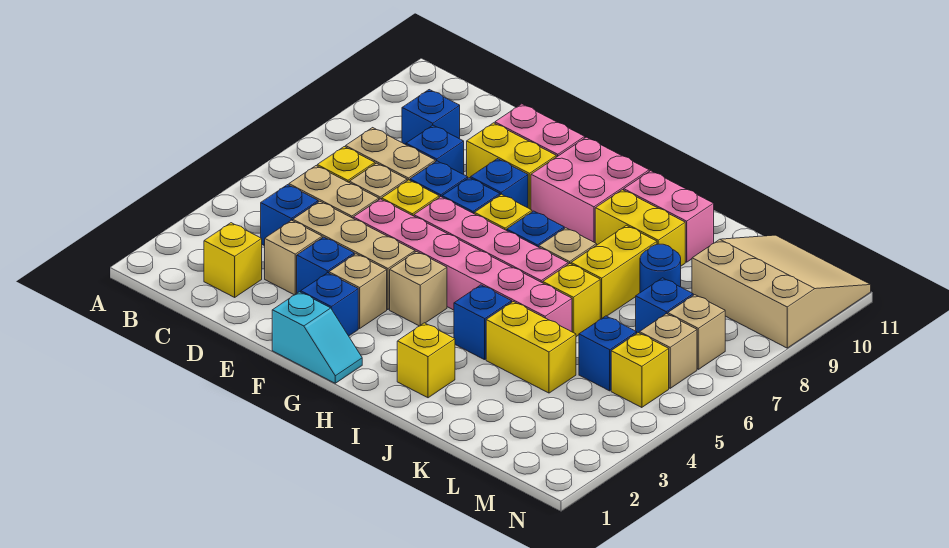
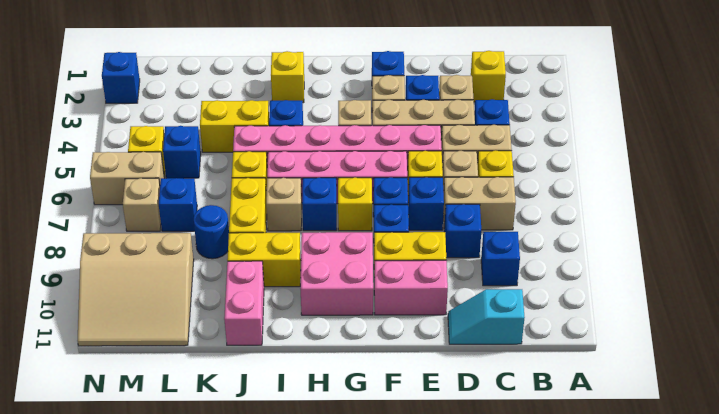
cyan slope F1:G1 level 1 top F -> cyan slope C11:D11 level 1 top C
pink brick I10:J10 level 1 -> pink brick J10:J11 level 1
tan brick M6 level 1 -> tan brick M6:N6 level 1
none -> blue brick N2 level 1

